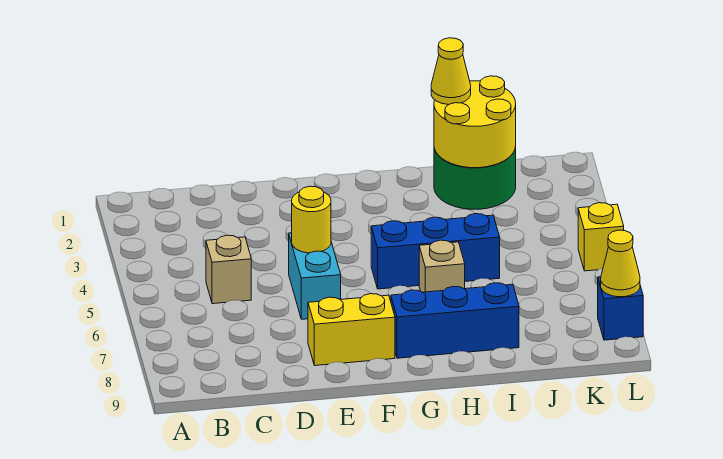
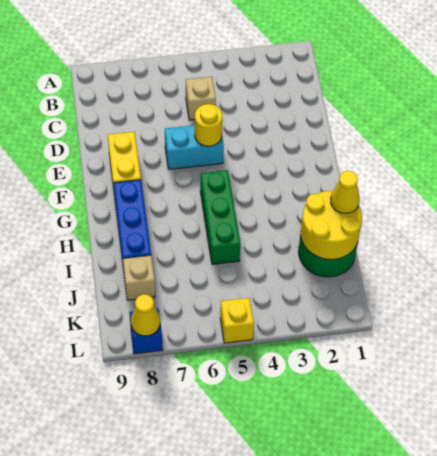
blue brick G5:I5 level 1 -> green brick G5:I5 level 1
tan brick H6 level 1 -> tan brick J8 level 1

